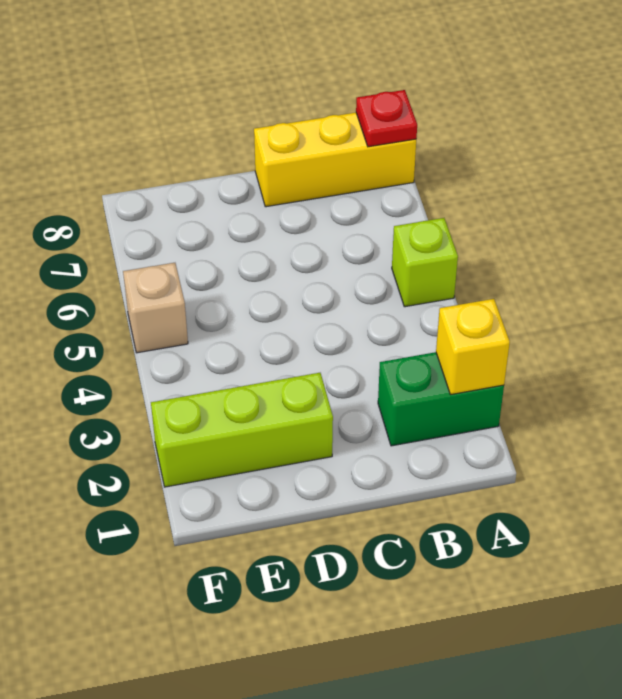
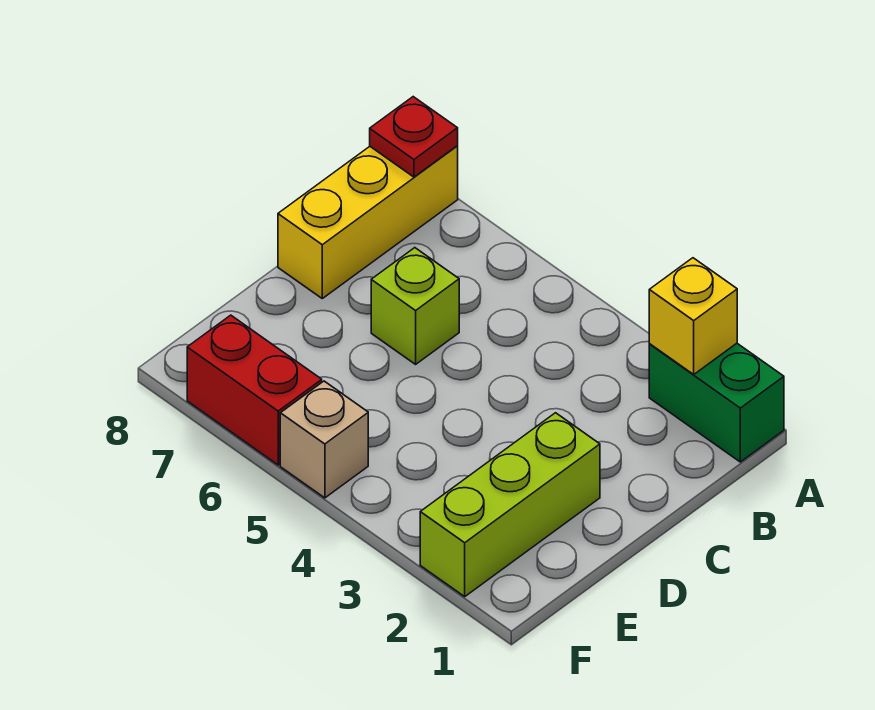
green brick A2:B2 level 1 -> green brick A1:A2 level 1
lime brick A5 level 1 -> lime brick C6 level 1
none -> red brick F6:F7 level 1

